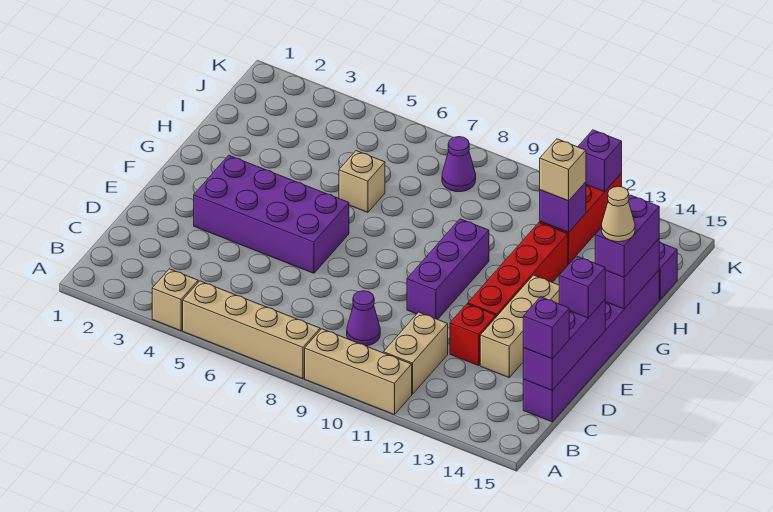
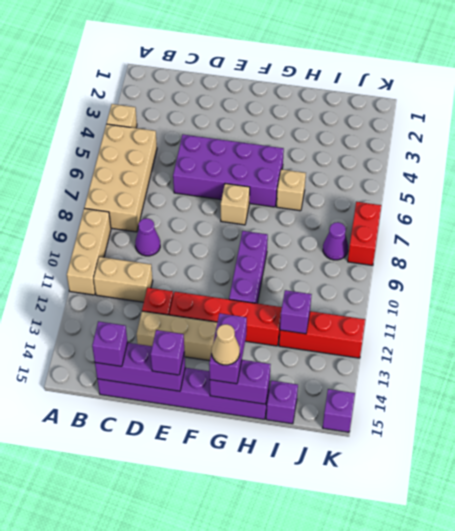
tan brick A5:A8 level 1 -> tan brick A5:B8 level 1
purple brick E3:F6 level 1 -> purple brick D5:G6 level 1
purple brick E10:G10 level 1 -> purple brick G9:G11 level 1
purple brick G15:H15 level 3 -> purple brick G14:G15 level 3
tan brick I12 level 3 -> tan brick F7 level 1
none -> red brick K7:K8 level 1
purple brick K12 level 2 -> purple brick K15 level 1

